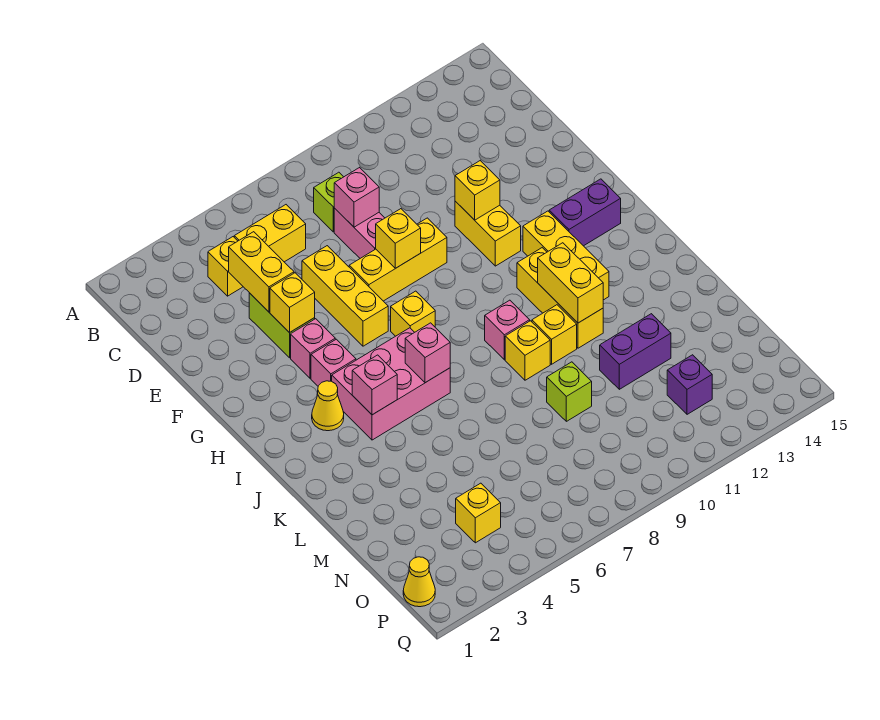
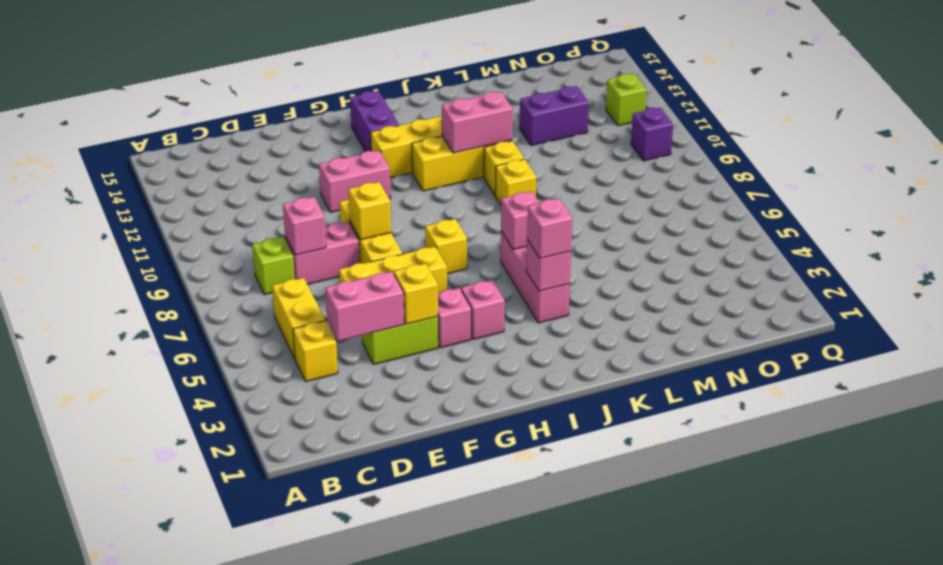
yellow brick D4:E4 level 2 -> pink brick D4:E4 level 2
yellow brick F11:G11 level 1 -> pink brick F11:G11 level 1
yellow brick F11 level 2 -> none
yellow cone I3 level 1 -> none
pink brick I4:J6 level 1 -> pink brick J4:J6 level 1
pink brick J9 level 1 -> pink brick J4 level 3
yellow brick J11:K11 level 2 -> pink brick J11:K11 level 2
lime brick M9 level 1 -> lime brick P12 level 1
purple brick M11:M12 level 1 -> purple brick M12:N12 level 1
yellow brick O4 level 1 -> none
purple brick O12 level 1 -> purple brick P10 level 1
yellow cone P1 level 1 -> none

